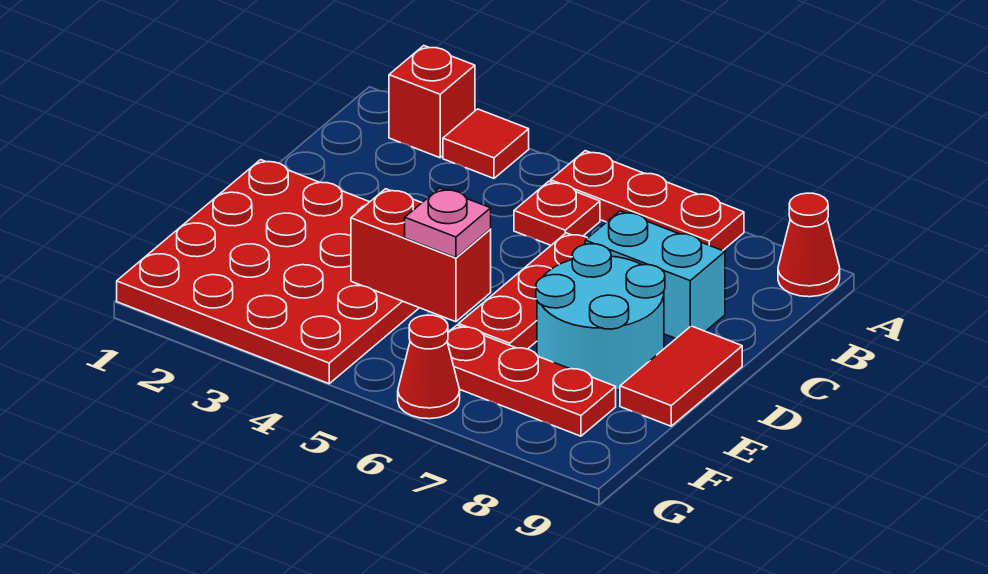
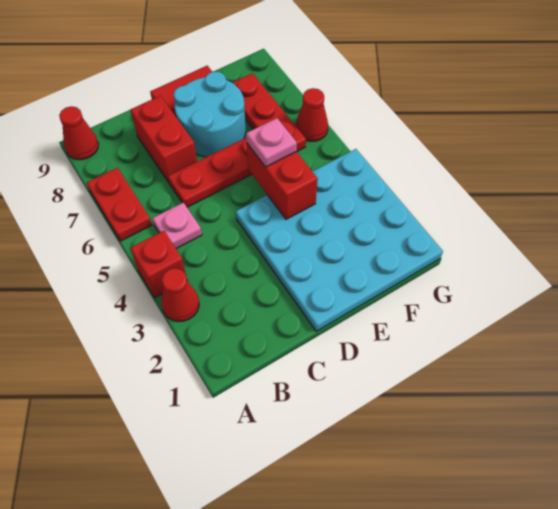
red brick A2 level 1 -> red brick A4 level 1
red tile A3 level 1 -> red cone A3 level 1
red plate A5:A7 level 1 -> red plate A6:A7 level 1
red plate B5 level 1 -> pink plate B5 level 1
cyan brick C7:C8 level 1 -> red brick C7:C8 level 1
red plate D1:G4 level 1 -> cyan plate D1:G4 level 1

